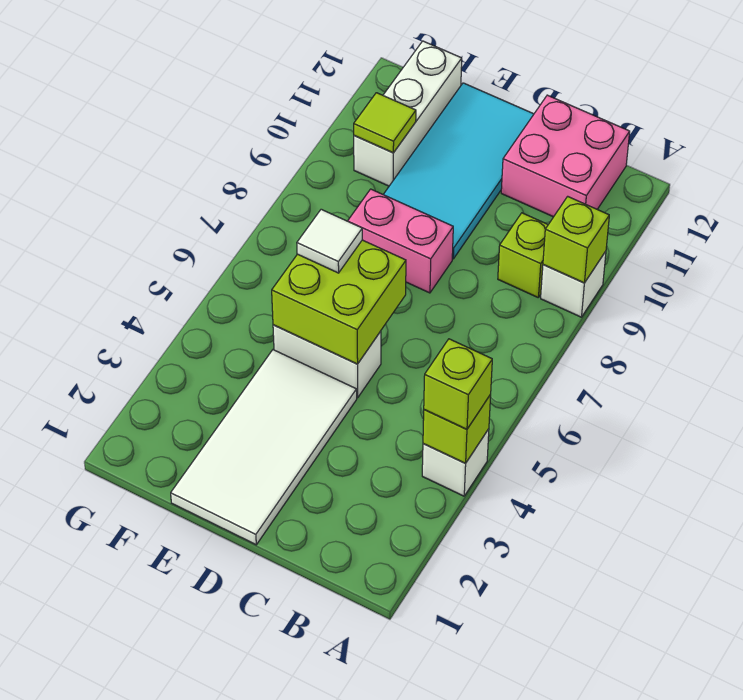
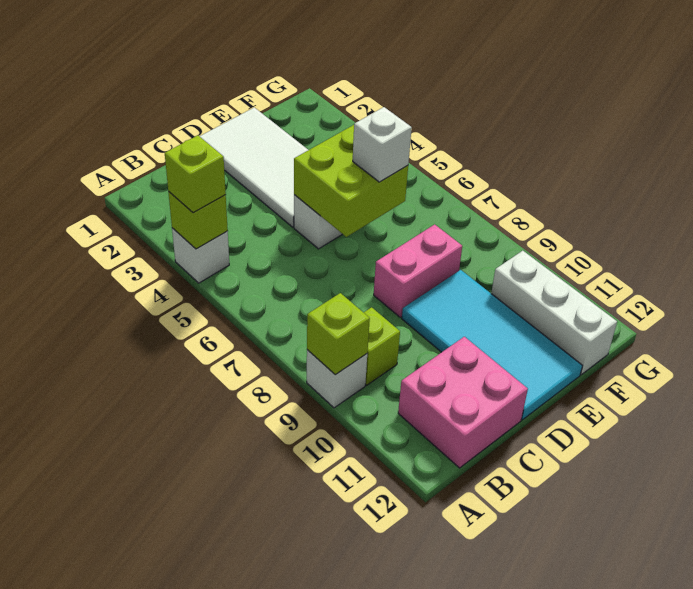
white tile E6 level 3 -> white brick E6 level 3
lime tile F10 level 2 -> none

